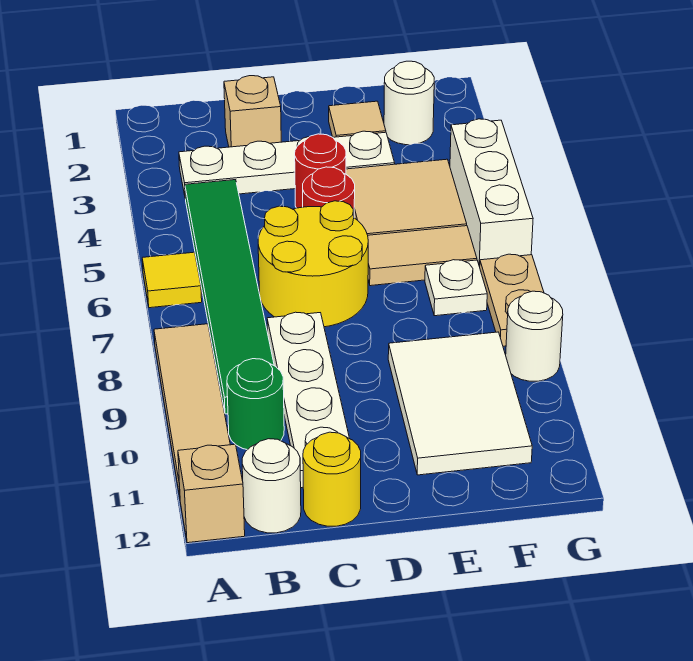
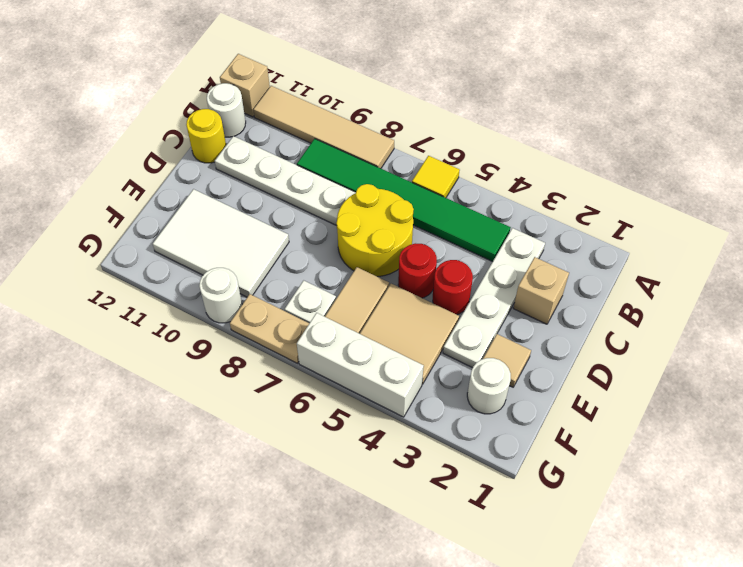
green round brick B10 level 1 -> none

